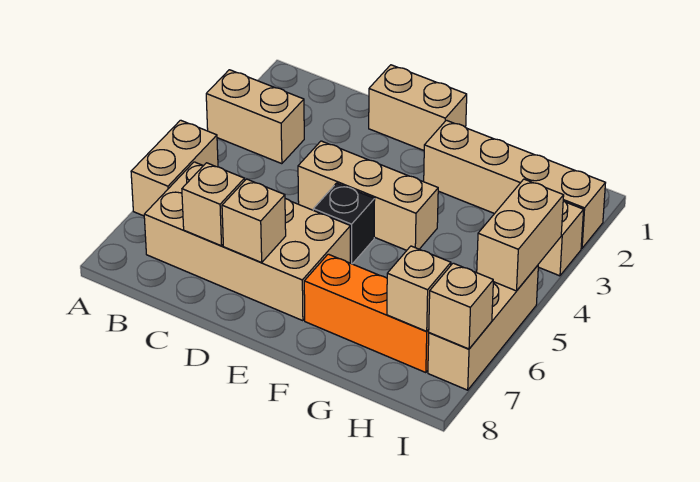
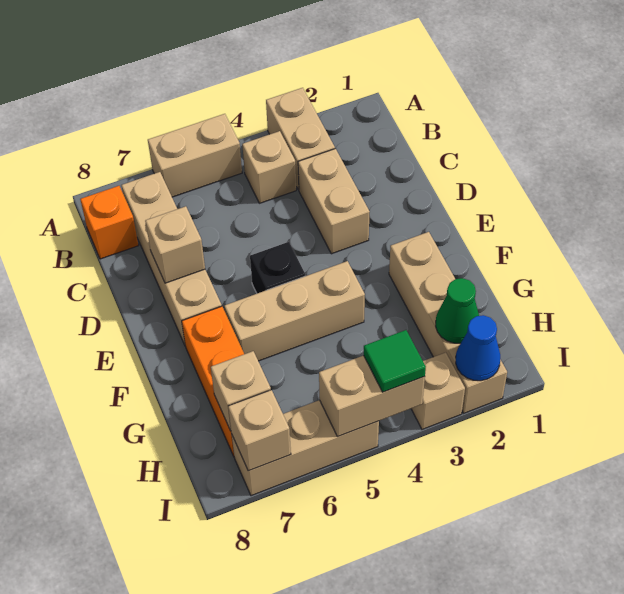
tan brick B6:E7 level 1 -> tan brick B7:E7 level 1
none -> orange brick B8 level 1
tan brick C7 level 2 -> tan brick B4 level 1
tan brick D1:E1 level 1 -> tan brick C3:D3 level 1
tan brick D4:F4 level 1 -> tan brick F4:F6 level 1
none -> green cone H2 level 2
none -> blue cone I2 level 2
none -> green tile I4 level 3

